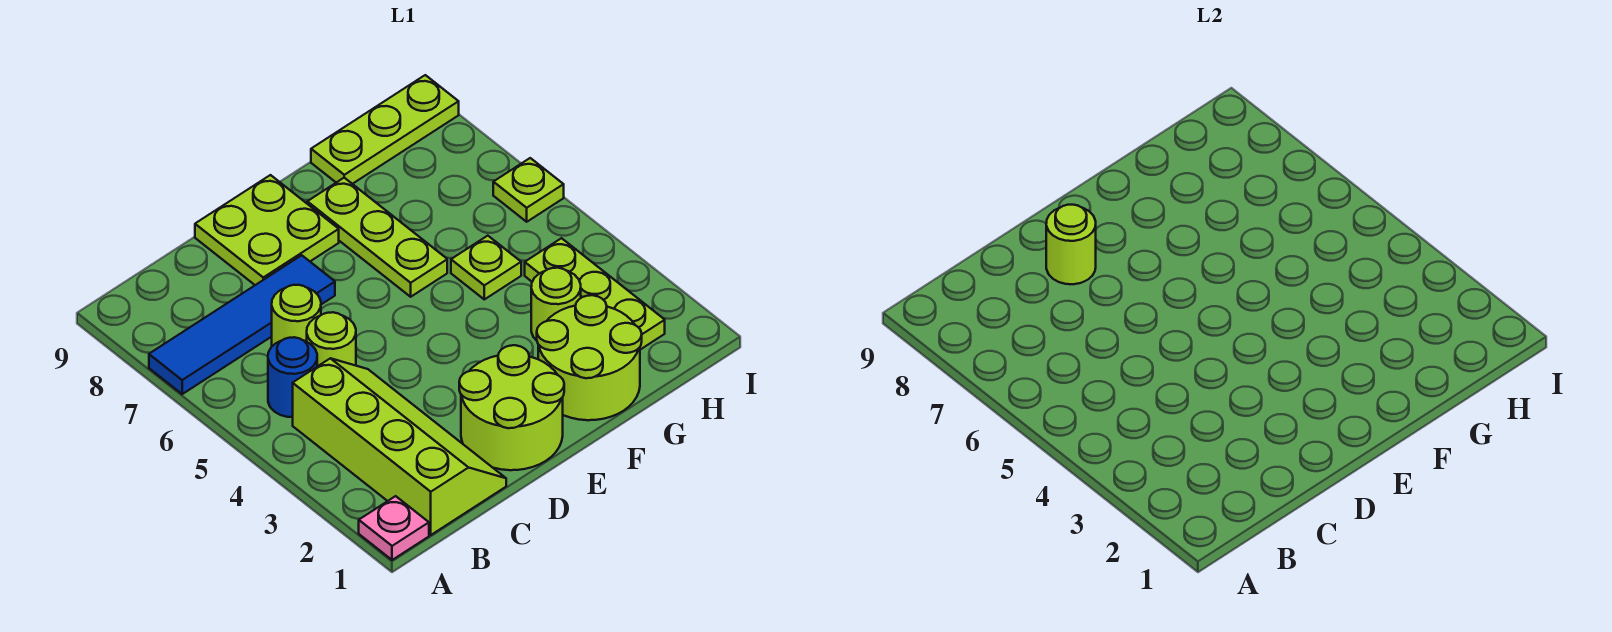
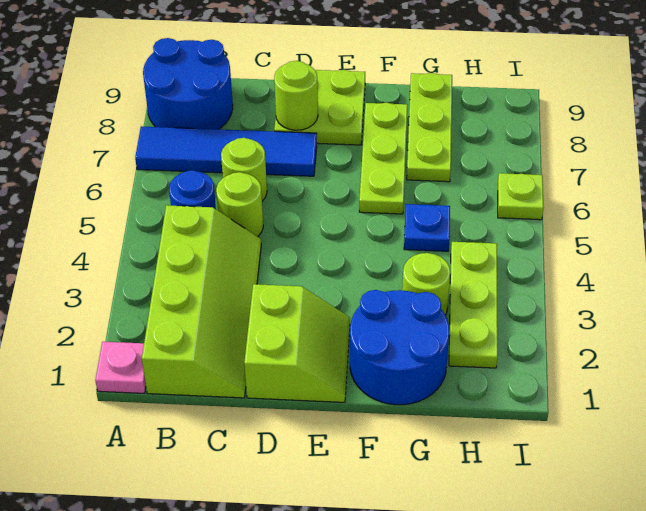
none -> blue round brick A8:B9 level 1
lime round brick D1:E2 level 1 -> lime slope D1:E2 level 1 top D
lime round brick F1:G2 level 1 -> blue round brick F1:G2 level 1
lime plate G5 level 1 -> blue plate G5 level 1
lime plate G9:I9 level 1 -> lime plate G7:G9 level 1

